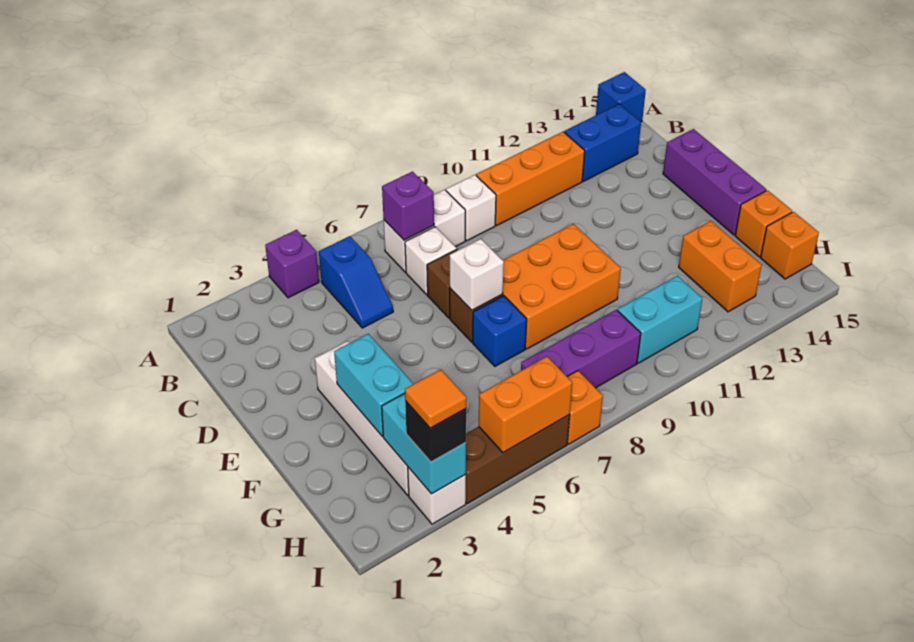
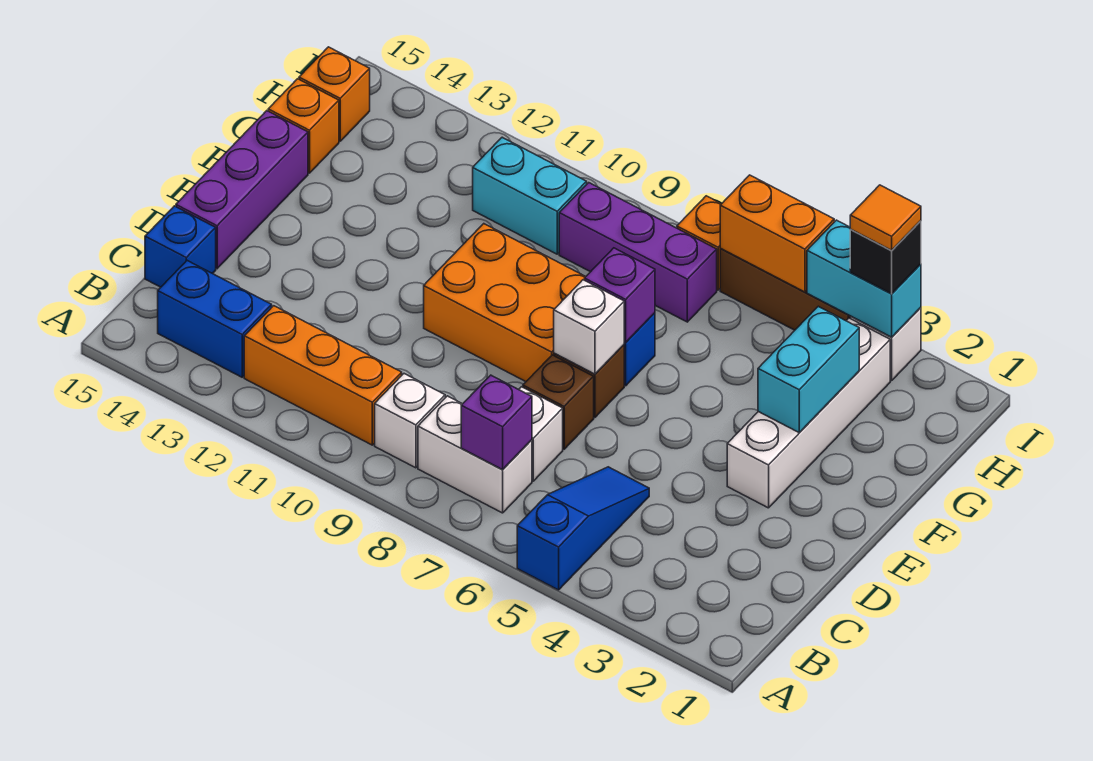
purple brick A4 level 1 -> purple brick F7 level 2
blue brick A15 level 1 -> blue brick C15 level 1
blue slope B5:C5 level 1 top B -> blue slope A5:C5 level 1 top A
orange brick G13:H13 level 1 -> none
cyan brick H3:I3 level 2 -> cyan brick I3:I4 level 2

